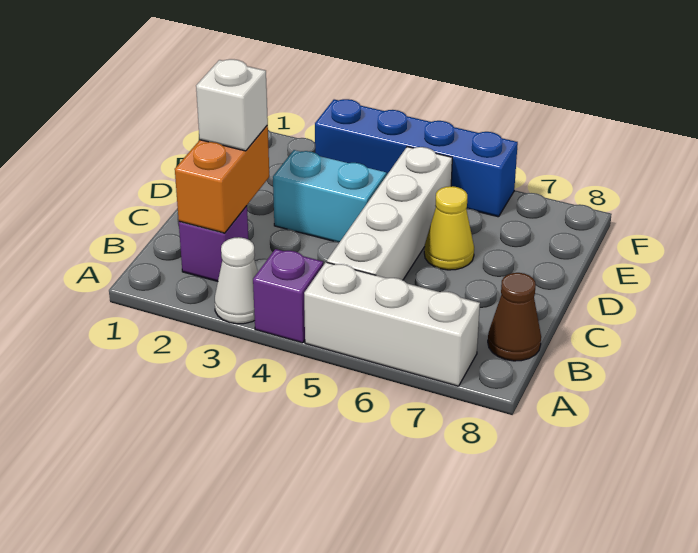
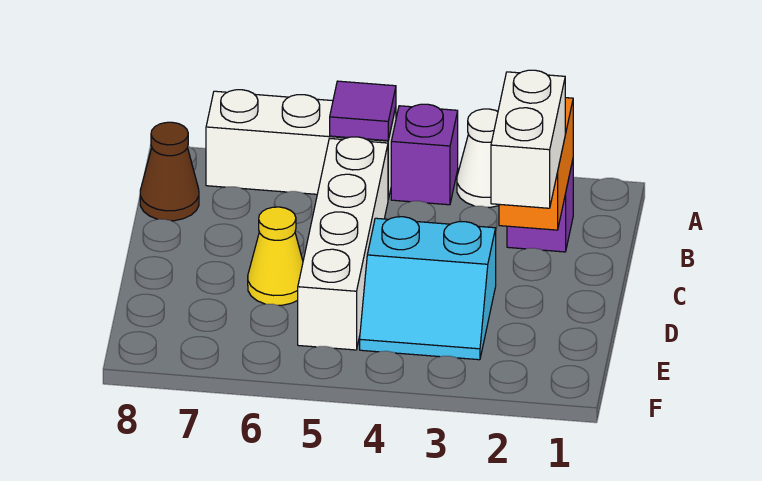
none -> purple tile A5 level 2
white brick C2 level 3 -> white brick C2:D2 level 3
blue brick F3:F6 level 1 -> none

